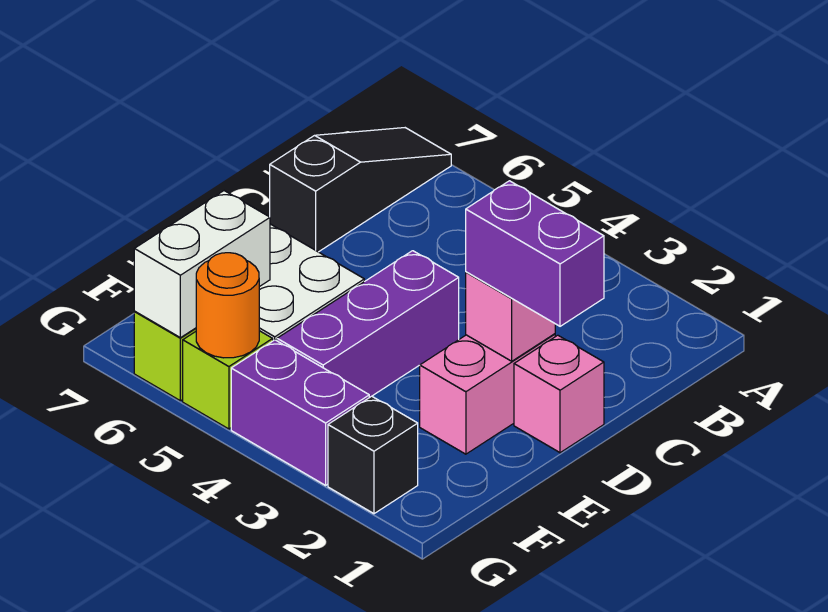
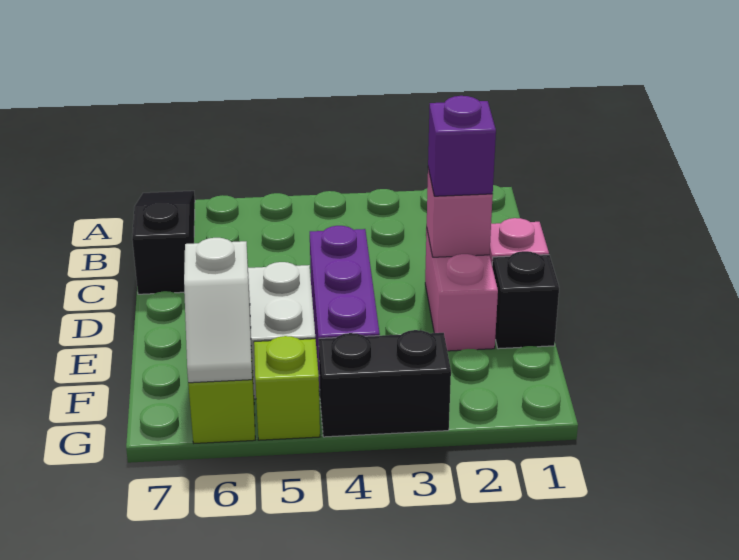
purple brick D1:D2 level 3 -> purple brick D2 level 3
white brick F6:G6 level 2 -> white slope F6:G6 level 2 top F
black brick G2 level 1 -> black brick E1 level 1
purple brick G3:G4 level 1 -> black brick G3:G4 level 1
orange round brick G5 level 2 -> none

